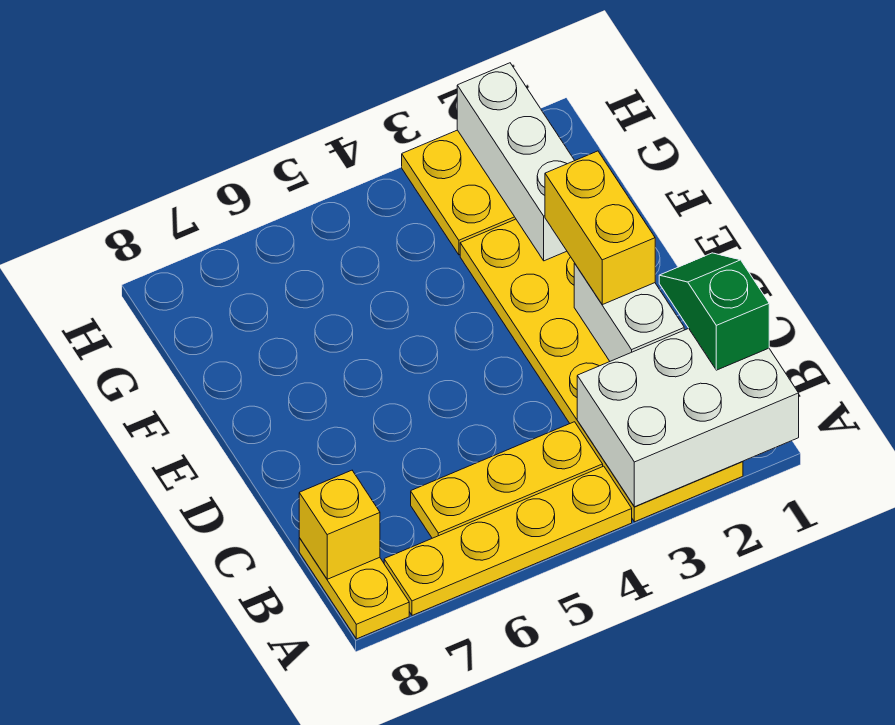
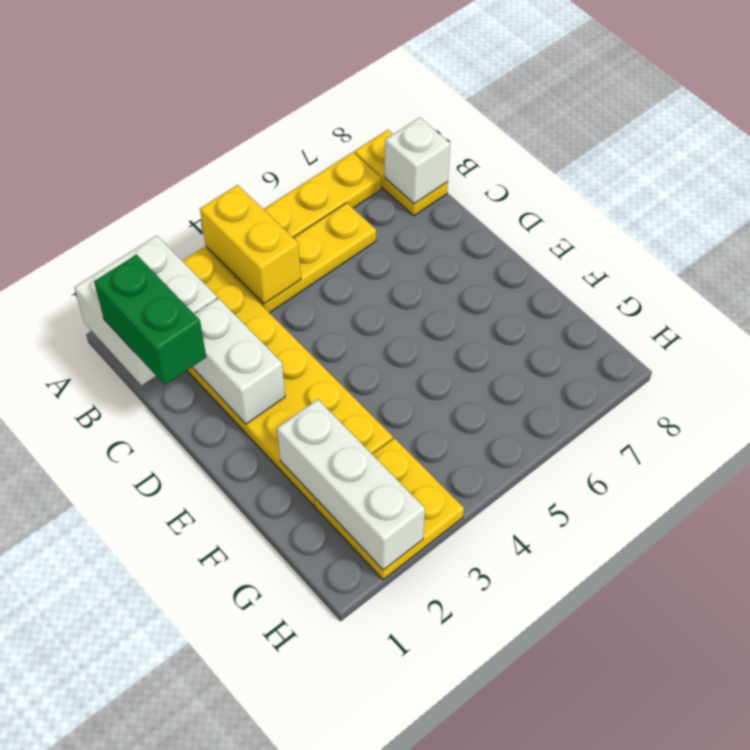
white brick A1:B3 level 2 -> white brick A1:B2 level 2
green slope B1:C1 level 3 top B -> green brick B1:C1 level 3
yellow brick B8 level 2 -> white brick B8 level 2
yellow brick D2:E2 level 3 -> yellow brick A4:B4 level 2

